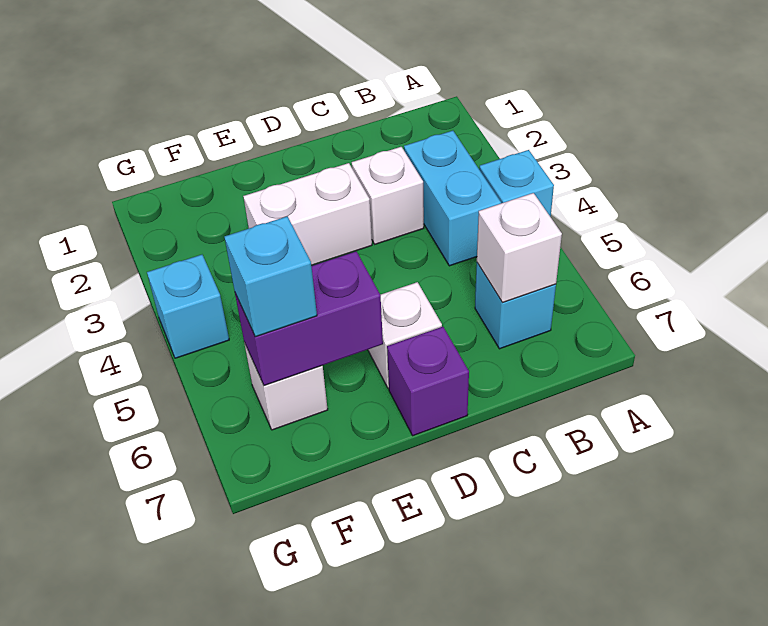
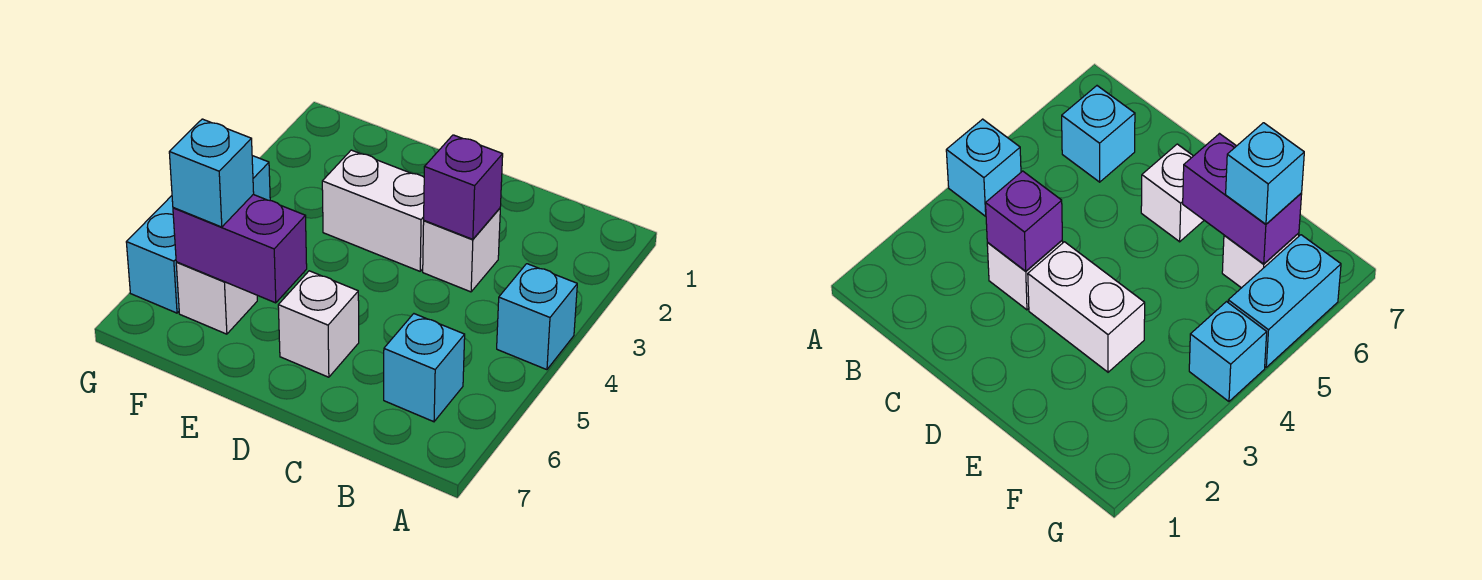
cyan brick B3:B4 level 1 -> cyan brick G5:G6 level 1
white brick B6 level 2 -> none
purple brick D7 level 1 -> purple brick C3 level 2

